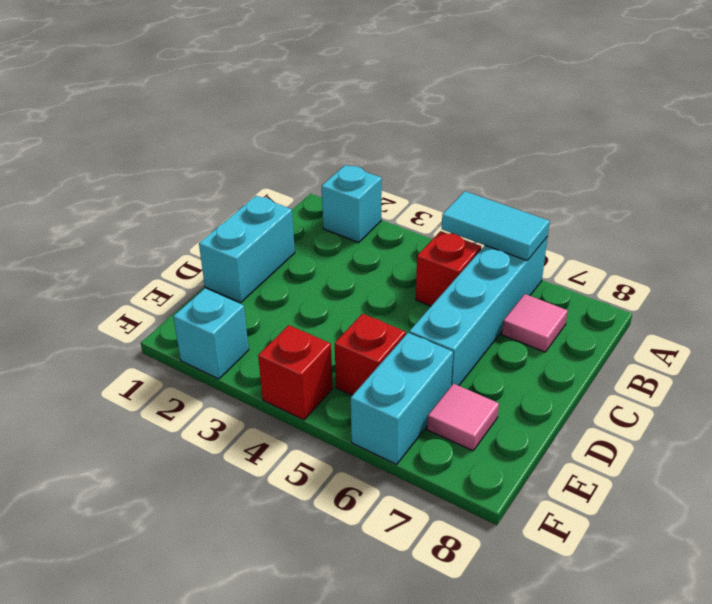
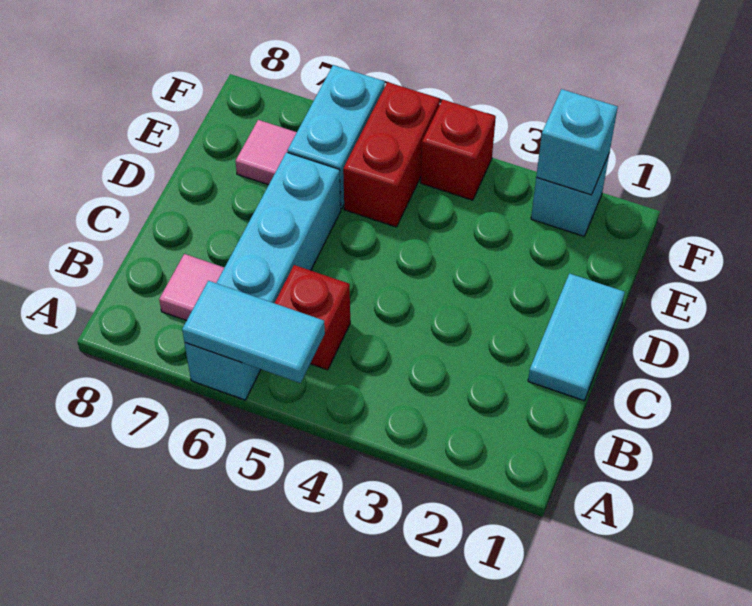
cyan brick A2 level 1 -> cyan brick F2 level 2
cyan brick C1:D1 level 1 -> cyan tile C1:D1 level 1
red brick E5 level 1 -> red brick E5:F5 level 1

